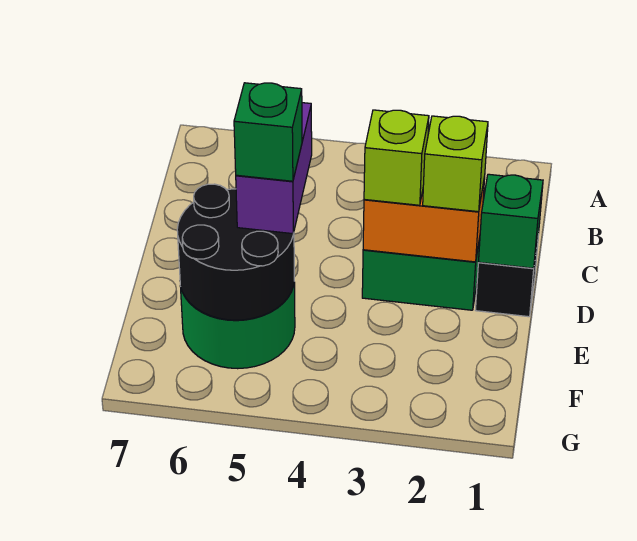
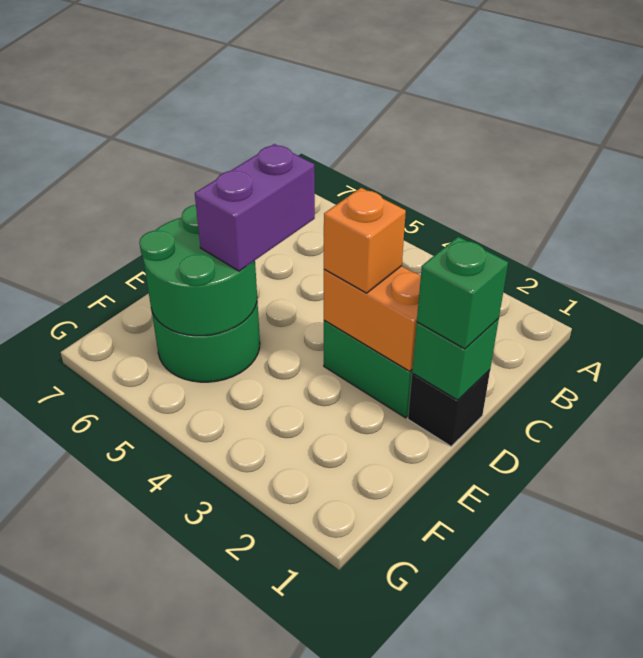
lime brick D2 level 3 -> none
lime brick D3 level 3 -> orange brick D3 level 3
black round brick E5:F6 level 2 -> green round brick E5:F6 level 2
green brick E5 level 4 -> green brick D1 level 3

